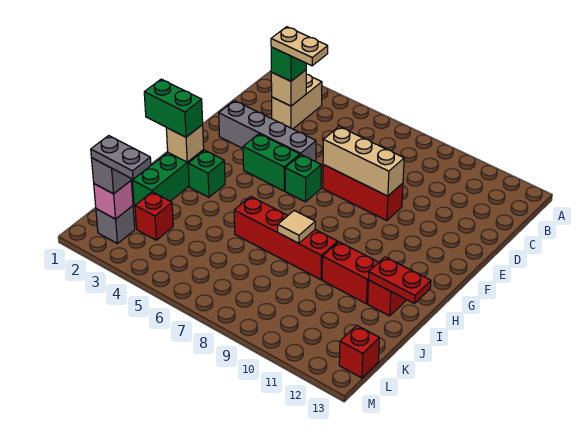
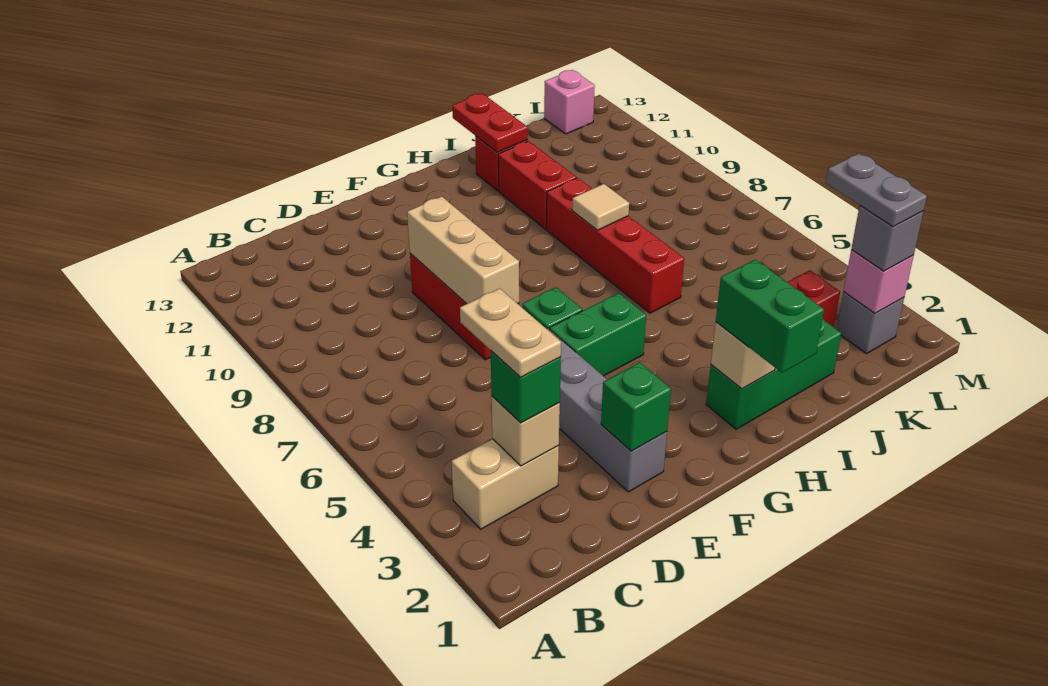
green brick F4:F5 level 1 -> green brick F5:G5 level 1
green brick H3 level 1 -> green brick E2 level 2
red brick L13 level 1 -> pink brick L13 level 1

